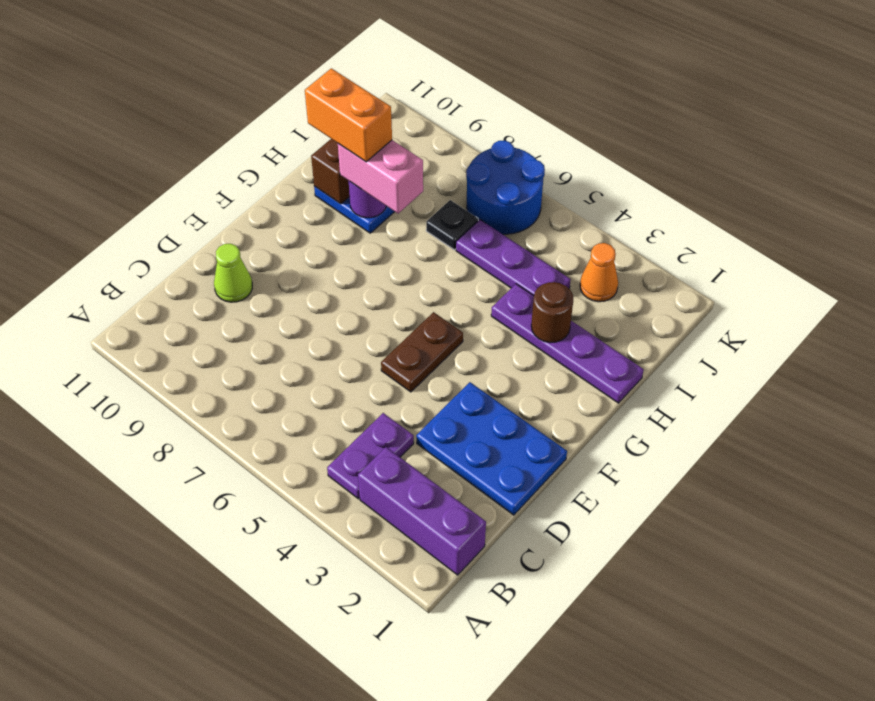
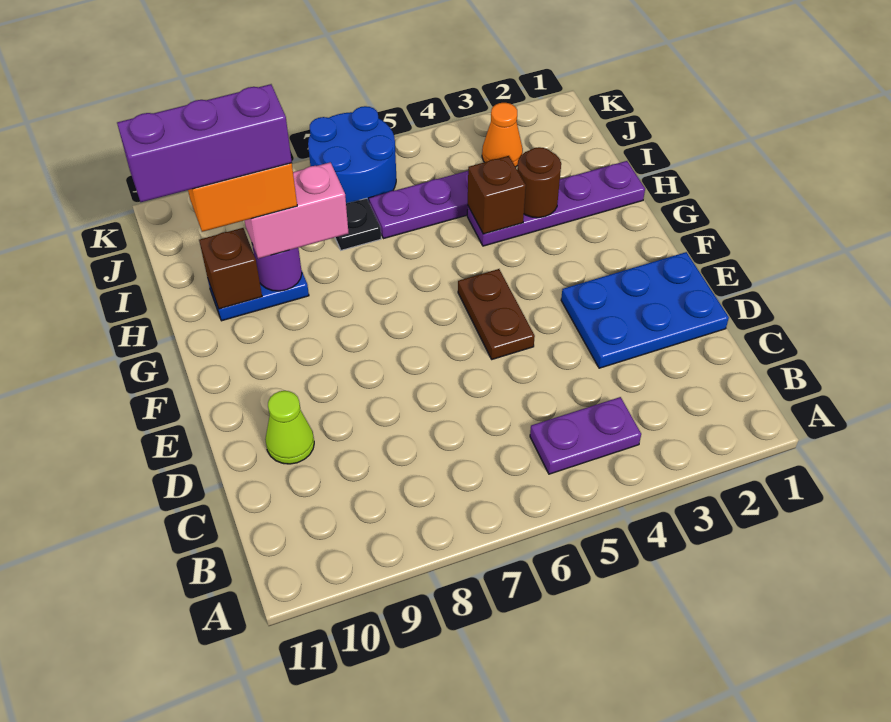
purple brick B1:B3 level 1 -> purple brick H9:H11 level 5
purple plate B4:C4 level 1 -> purple plate B4:B5 level 1
none -> brown brick H4 level 2

